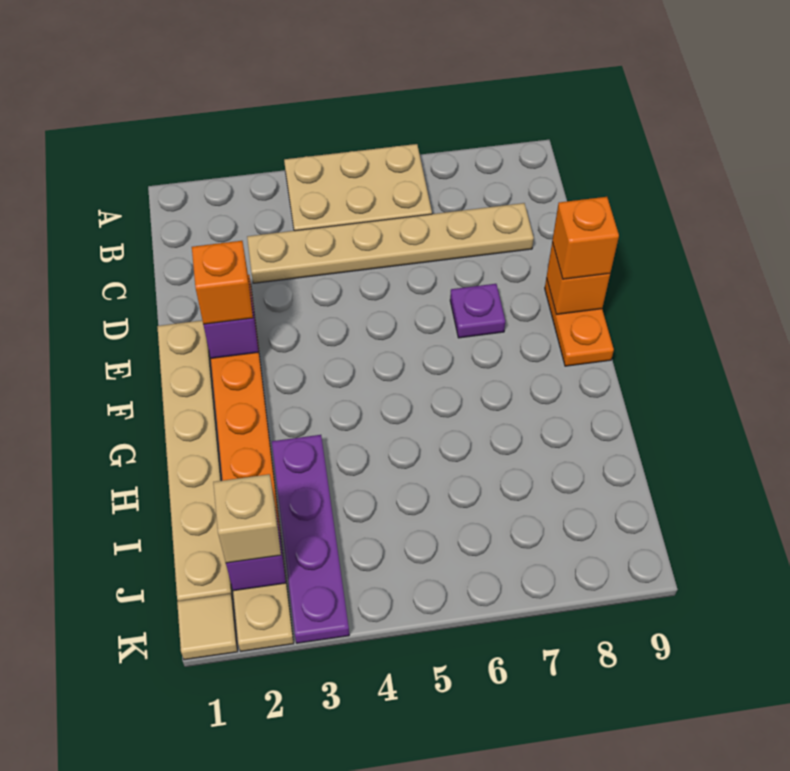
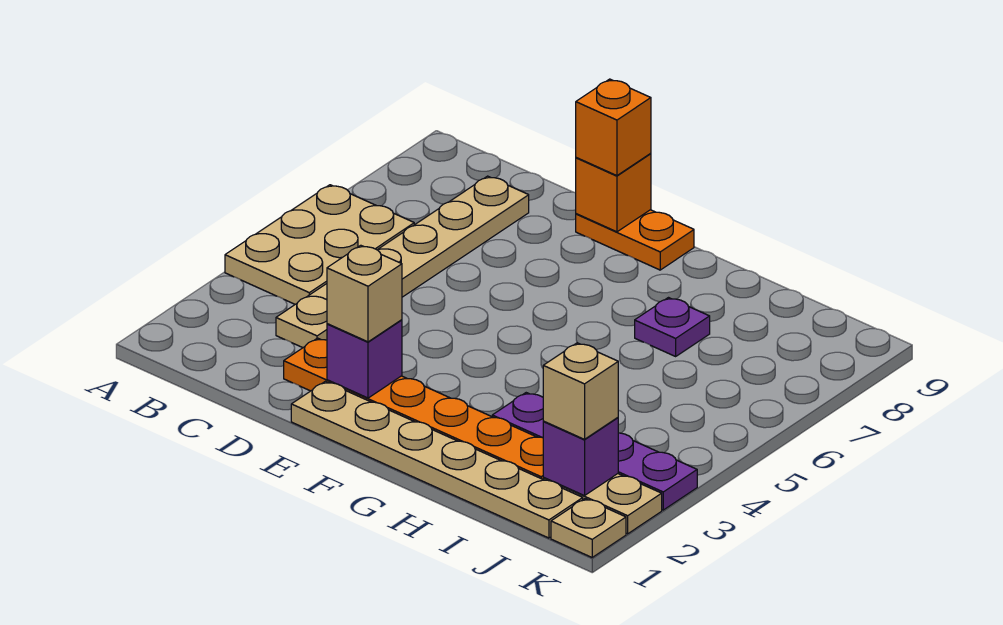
orange brick E2 level 3 -> tan brick E2 level 3
purple plate E7 level 1 -> purple plate H7 level 1
tan tile K1 level 1 -> tan plate K1 level 1

